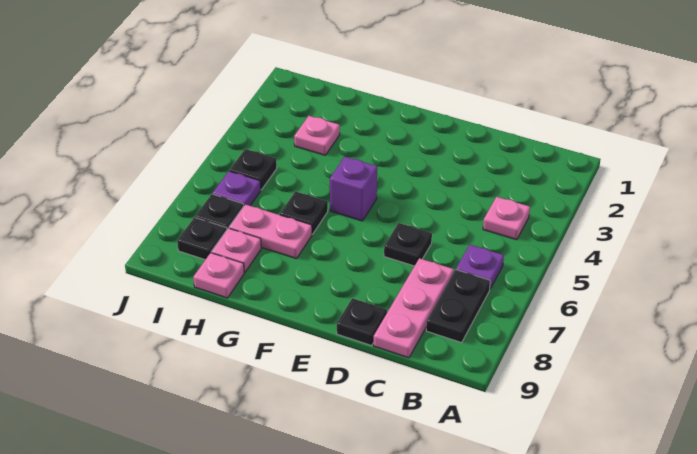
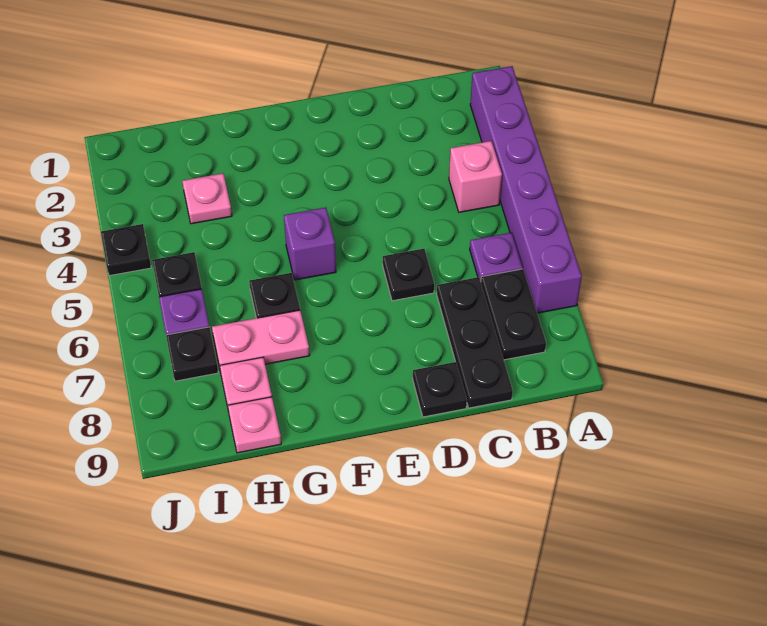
none -> purple brick A2:A7 level 1
pink plate B4 level 1 -> pink brick B4 level 1
pink plate C7:C9 level 1 -> black plate C7:C9 level 1
black plate I8 level 1 -> black plate J4 level 1

